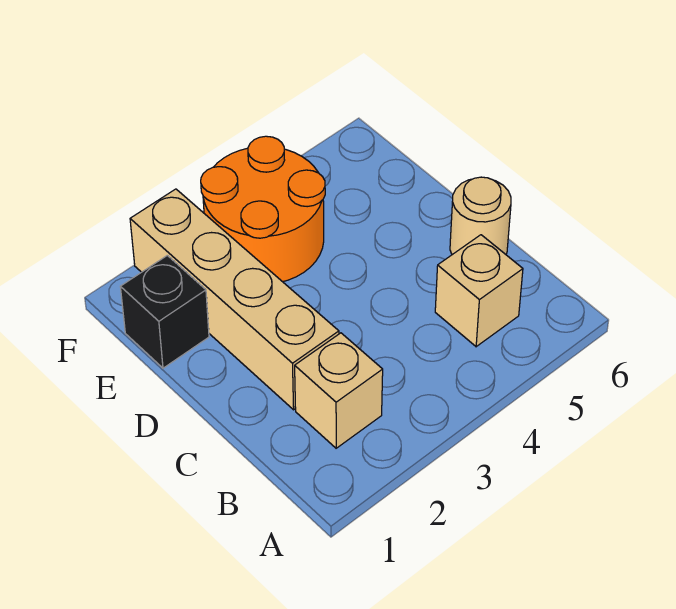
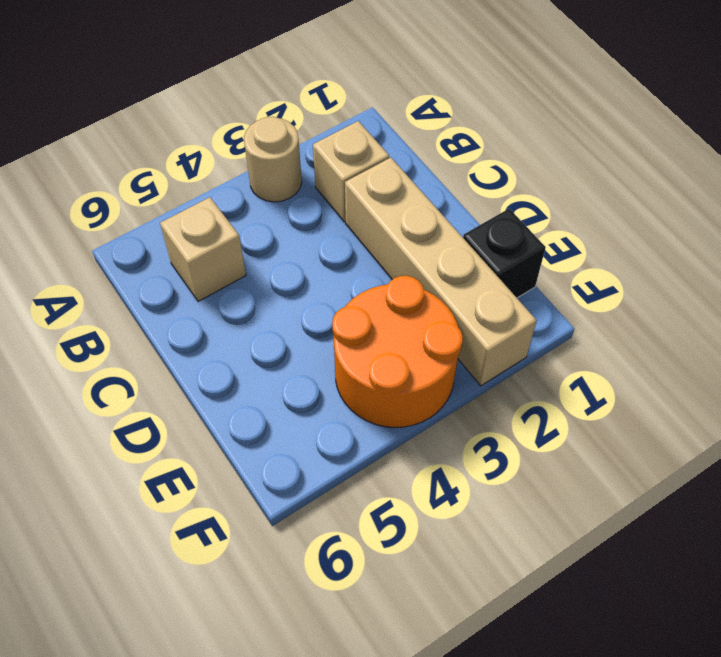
tan round brick C6 level 1 -> tan round brick A3 level 1

